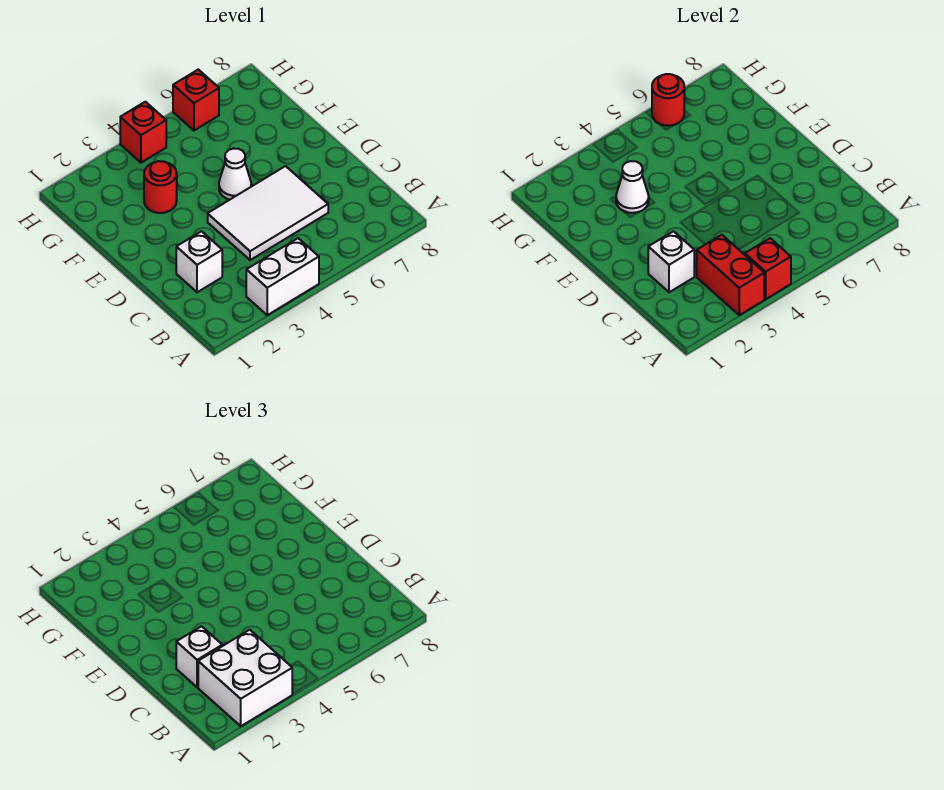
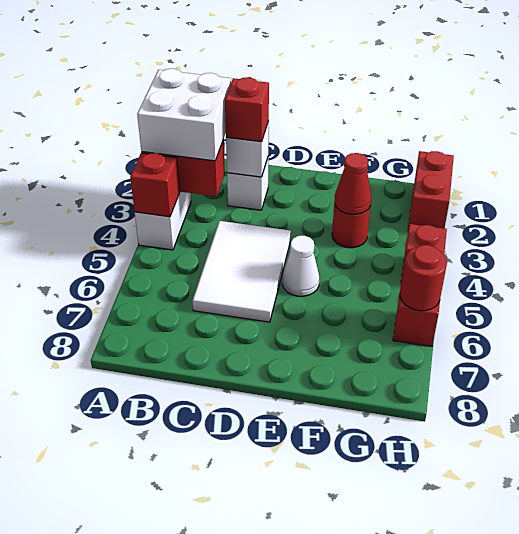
white brick C2 level 3 -> red brick C2 level 3
white cone F3 level 2 -> red cone F3 level 2
none -> red brick H1:H2 level 1

